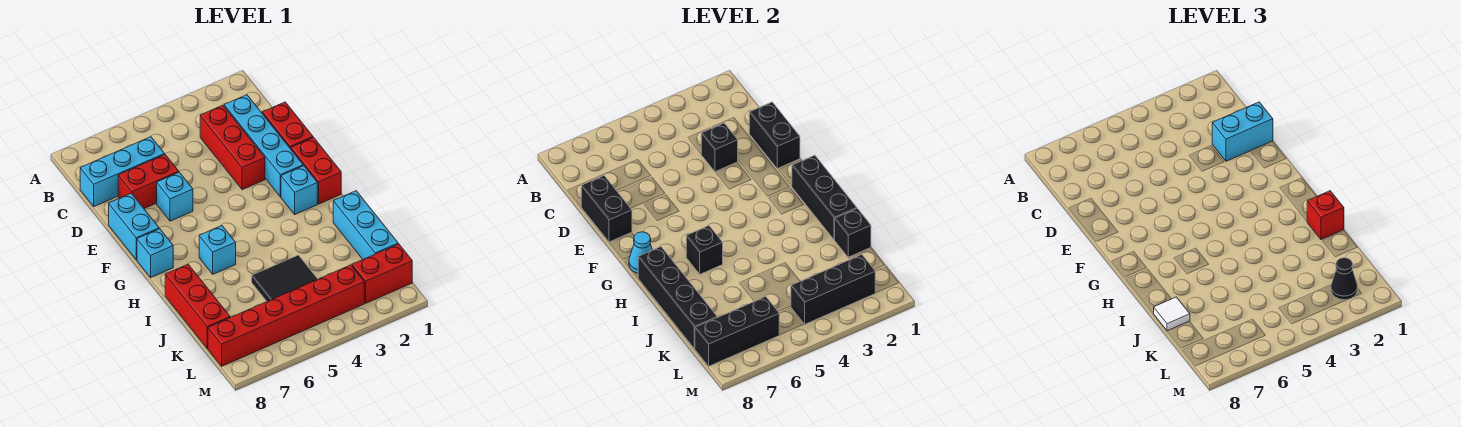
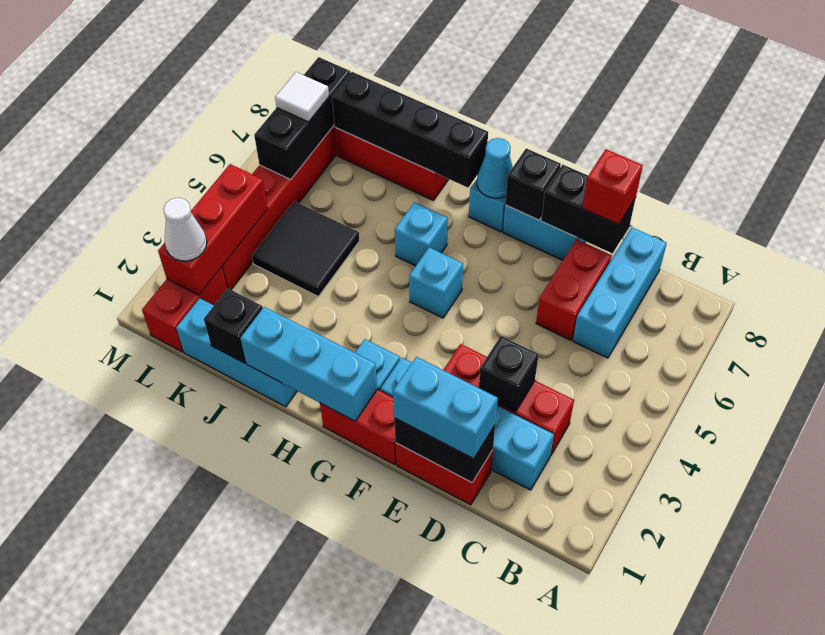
cyan brick D1:D2 level 3 -> cyan brick D1:E1 level 3
cyan brick E6 level 1 -> cyan brick G5 level 1
black brick G1:I1 level 2 -> cyan brick G1:I1 level 2
black brick H6 level 2 -> black brick F8 level 2
red brick I1 level 3 -> red brick D8 level 3
white tile J8 level 3 -> white tile L7 level 3
black brick L2:L4 level 2 -> red brick L2:L4 level 2
black cone L2 level 3 -> white cone L2 level 3

